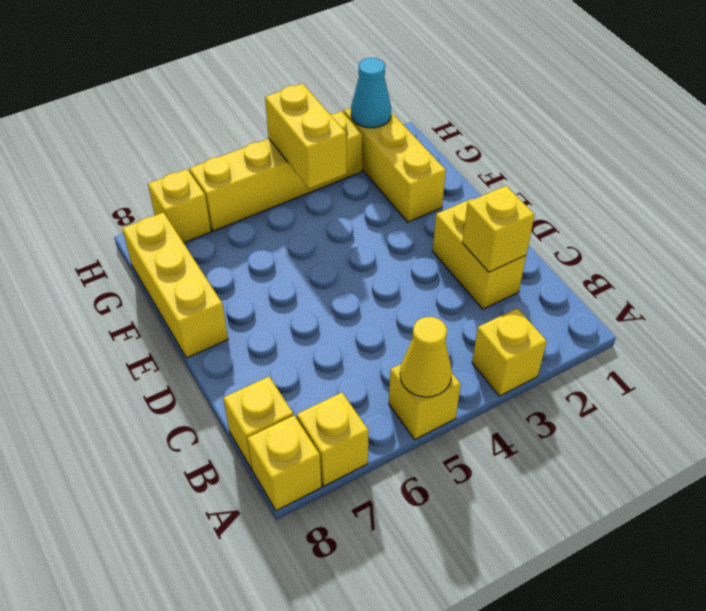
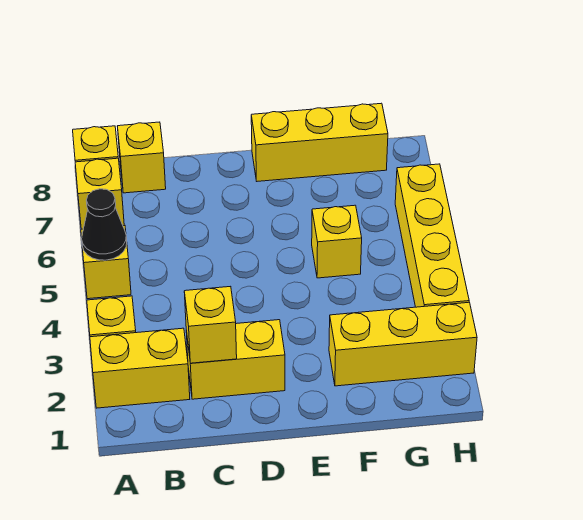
yellow cone A5 level 2 -> black cone A5 level 2
yellow brick G4:H4 level 2 -> yellow brick A2:B2 level 1
cyan cone H2 level 2 -> none
yellow brick H7 level 1 -> yellow brick F5 level 1

